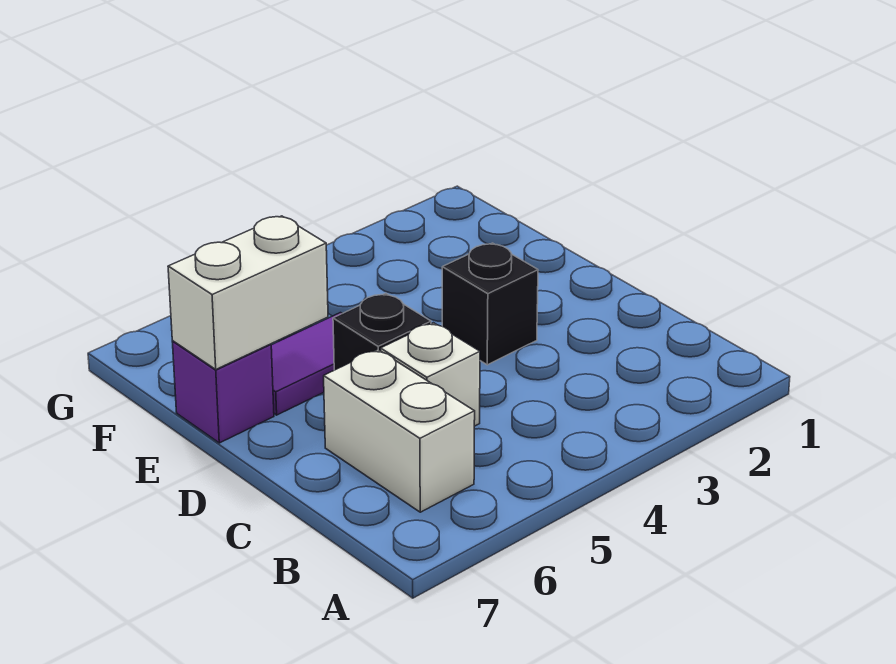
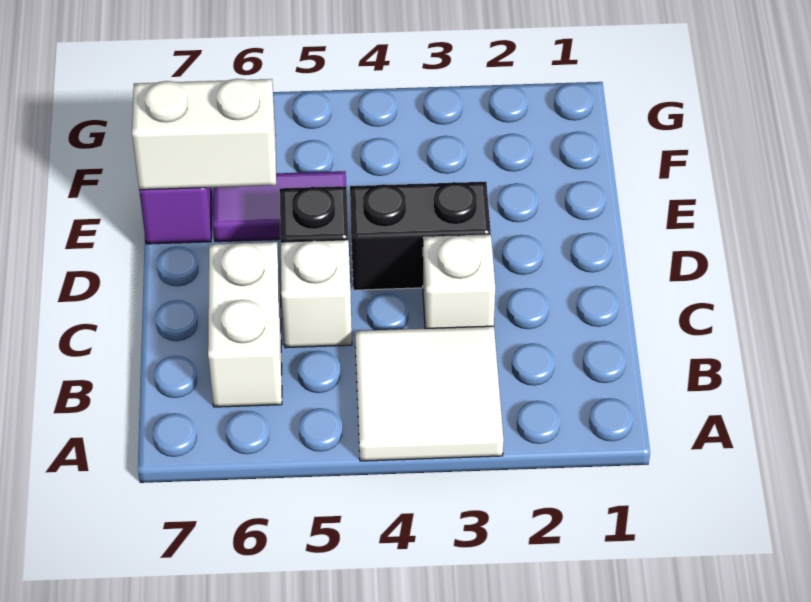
none -> white tile A3:B4 level 1
none -> white brick C3 level 1
black brick D3 level 1 -> black brick D3:D4 level 1

